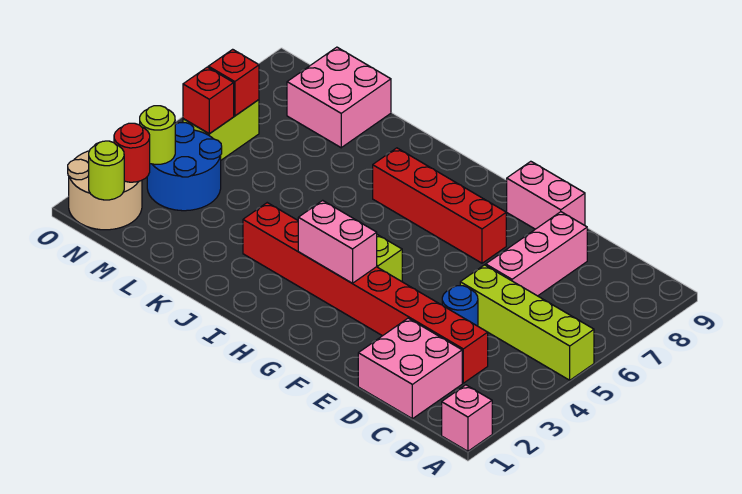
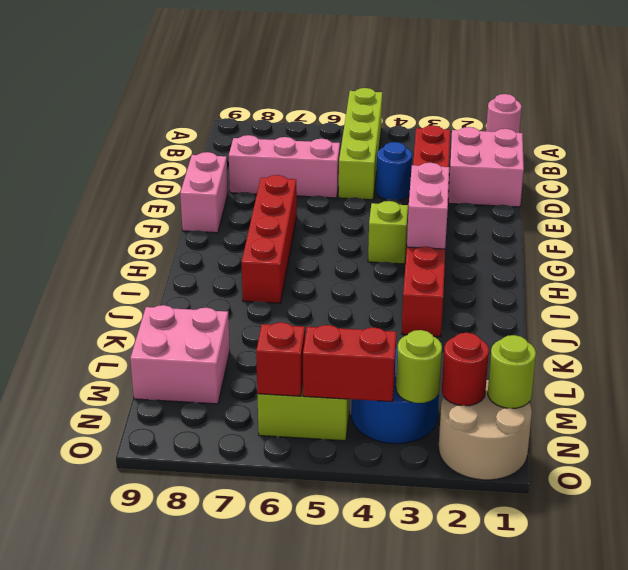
pink brick A1 level 1 -> pink round brick A1 level 1
red brick N5 level 2 -> red brick N4:N5 level 2

